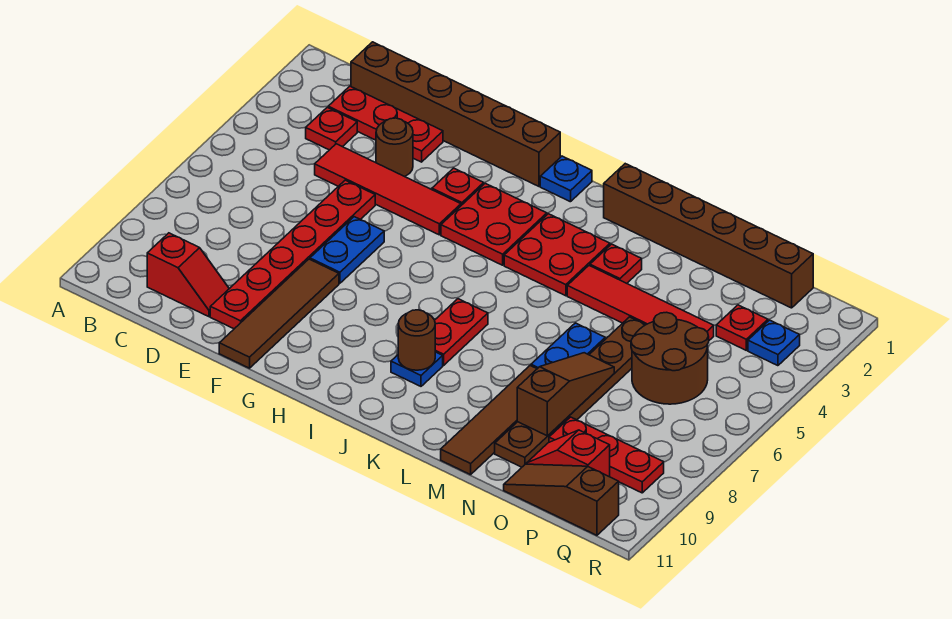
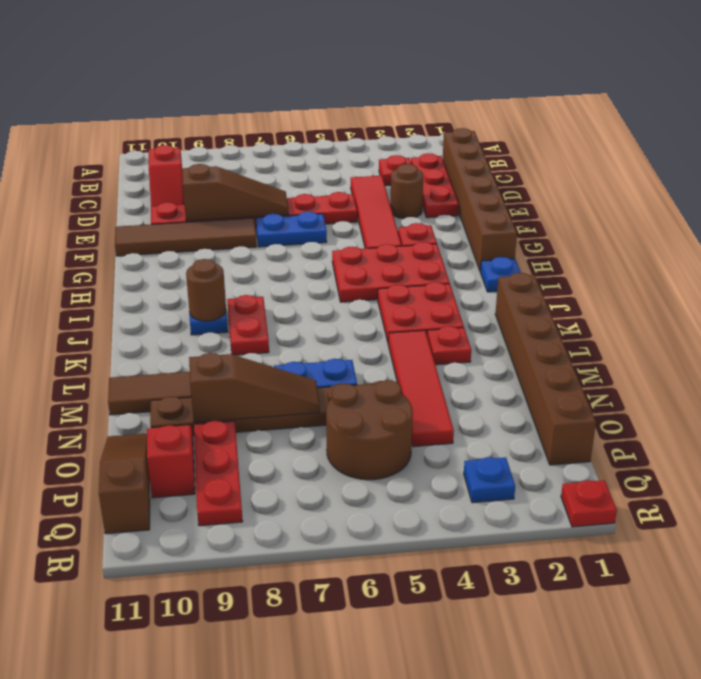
none -> brown slope E7:E9 level 2 top 9
red plate H3:I4 level 1 -> red plate H3:I5 level 1
red plate J7:J8 level 1 -> red plate J8:K8 level 1
red plate P3 level 1 -> red plate R1 level 1

